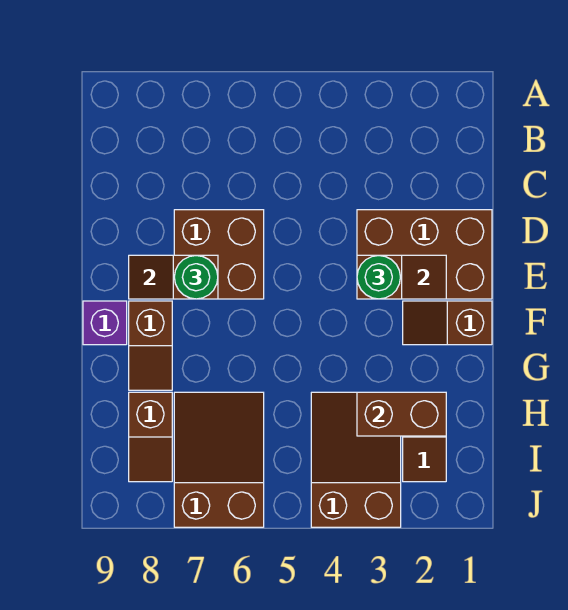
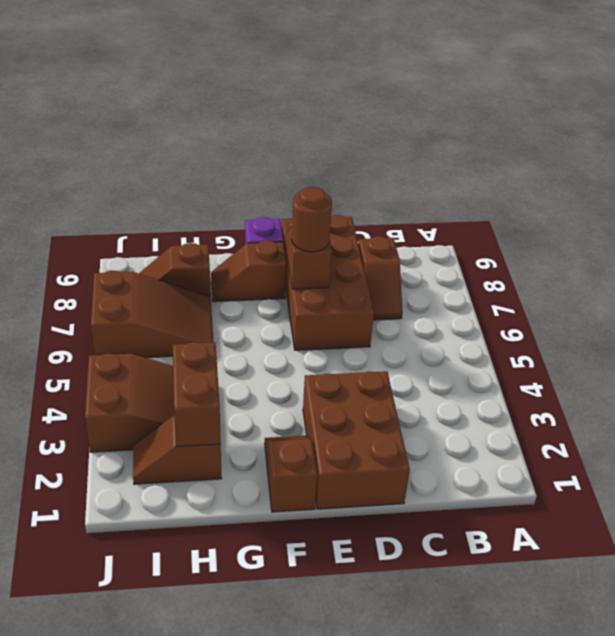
brown brick D6:E7 level 1 -> brown brick D6:E9 level 1
brown slope E2:E3 level 2 top 3 -> brown slope C7:C8 level 1 top 8
green round brick E3 level 3 -> none
green round brick E7 level 3 -> brown round brick E7 level 3

